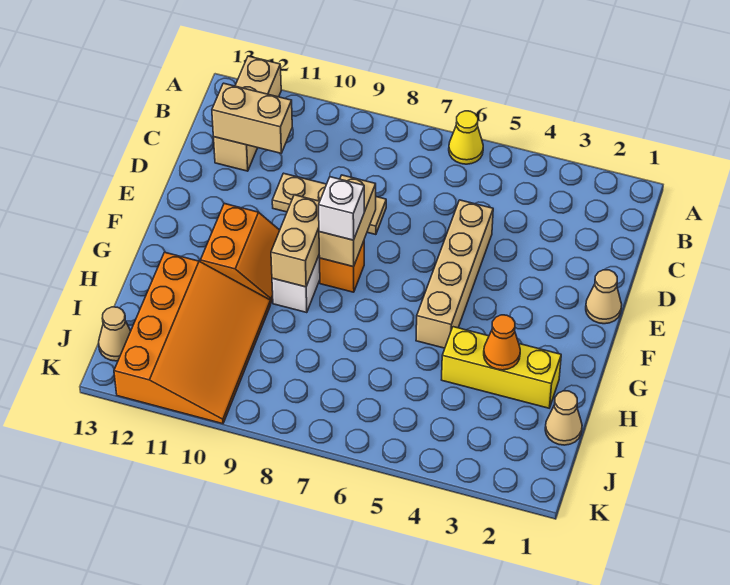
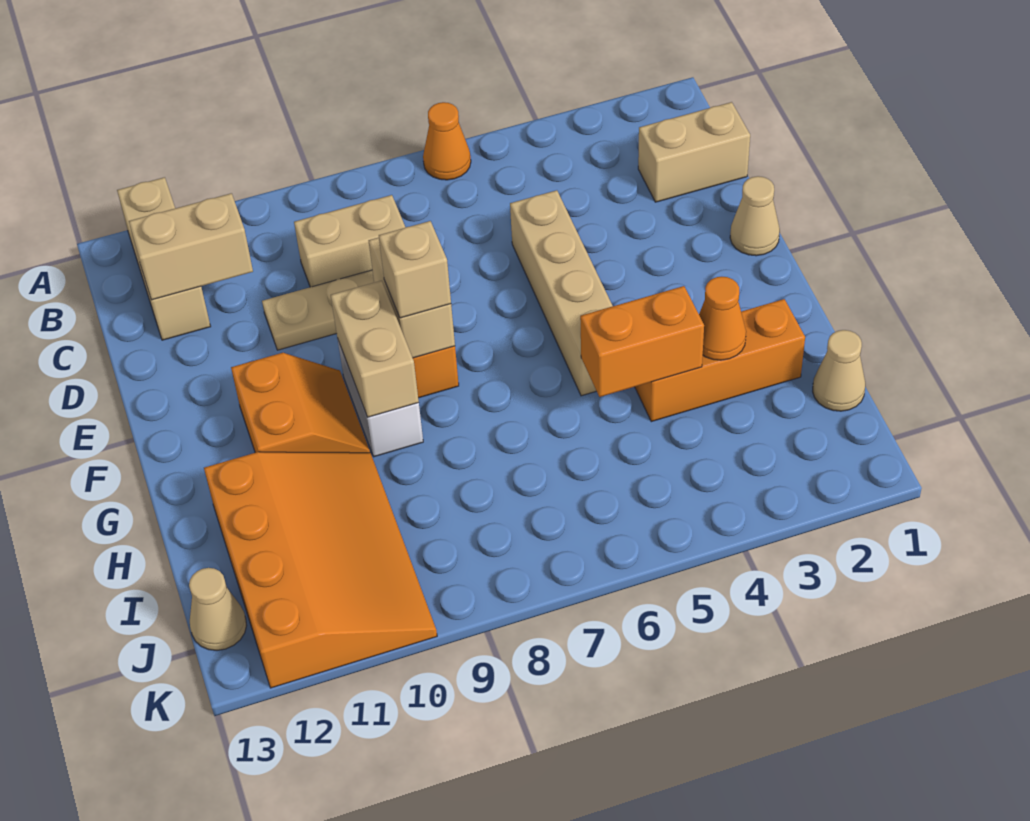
yellow cone A6 level 1 -> orange cone A6 level 1
none -> tan brick C1:C2 level 1
none -> tan brick C8:C9 level 1
white brick F8 level 3 -> tan brick F8 level 3
yellow brick H2:H4 level 1 -> orange brick H2:H4 level 1
none -> orange brick H4:H5 level 2

